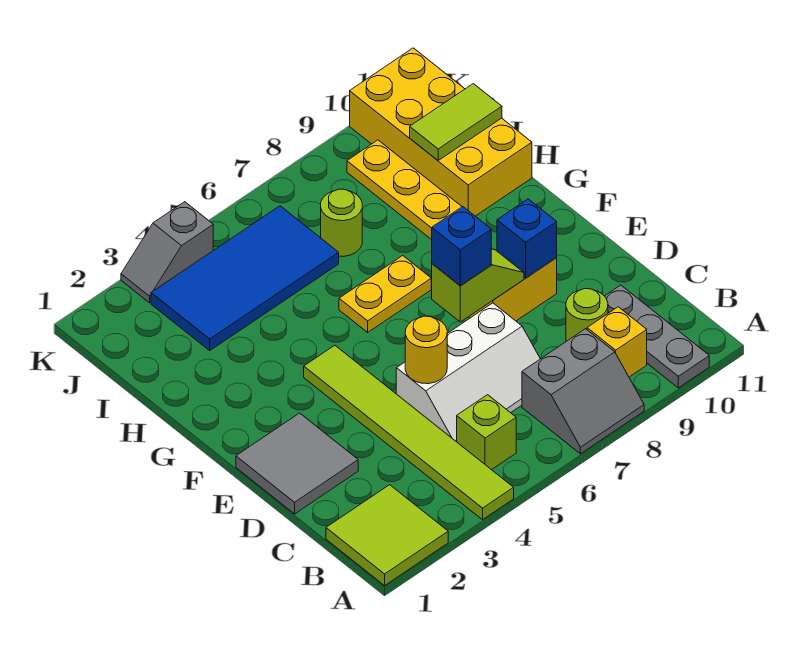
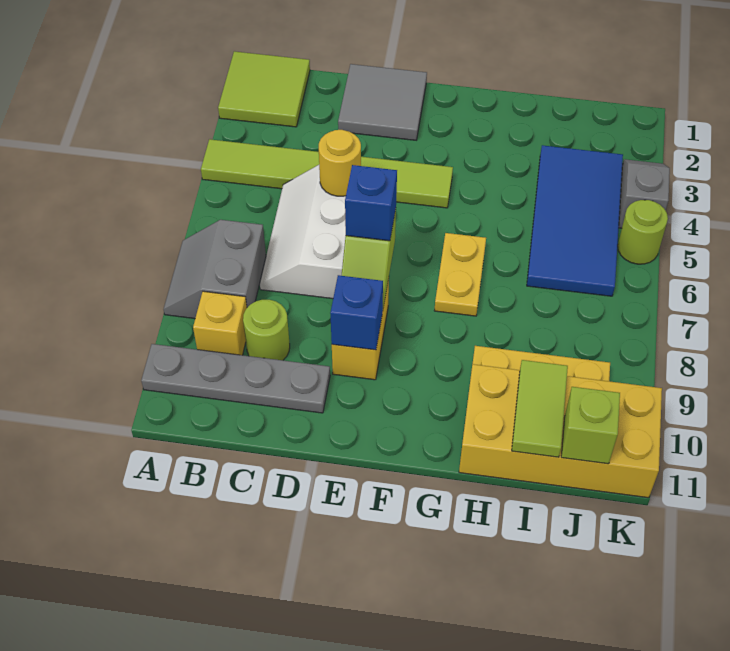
grey plate A10:C10 level 1 -> grey plate A10:D10 level 1
lime brick B5 level 1 -> lime brick J11 level 2
lime round brick I7 level 1 -> lime round brick K5 level 1

